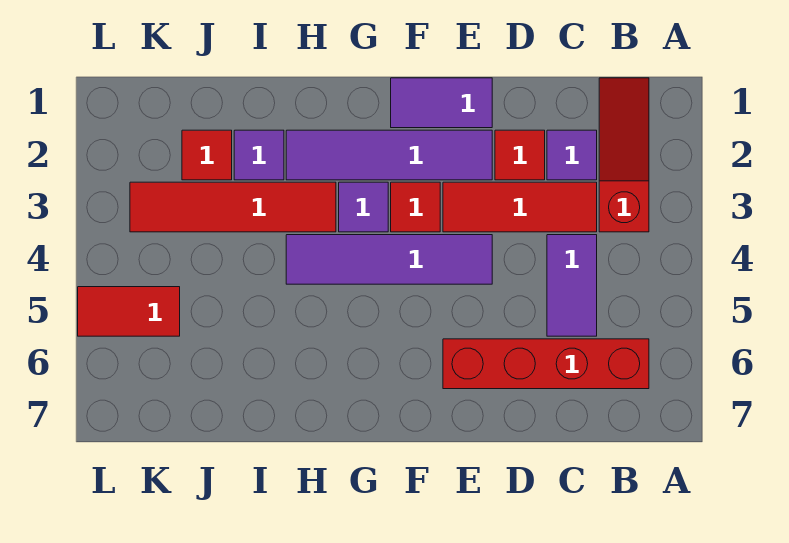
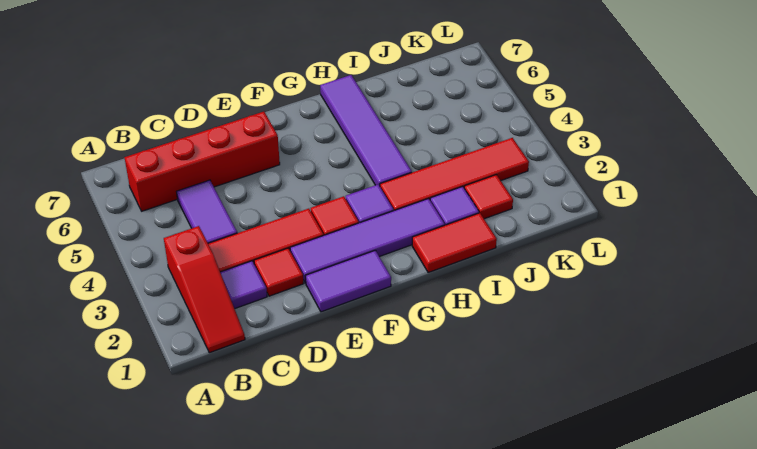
purple tile E4:H4 level 1 -> purple tile H4:H7 level 1
red tile K5:L5 level 1 -> red tile H1:I1 level 1

